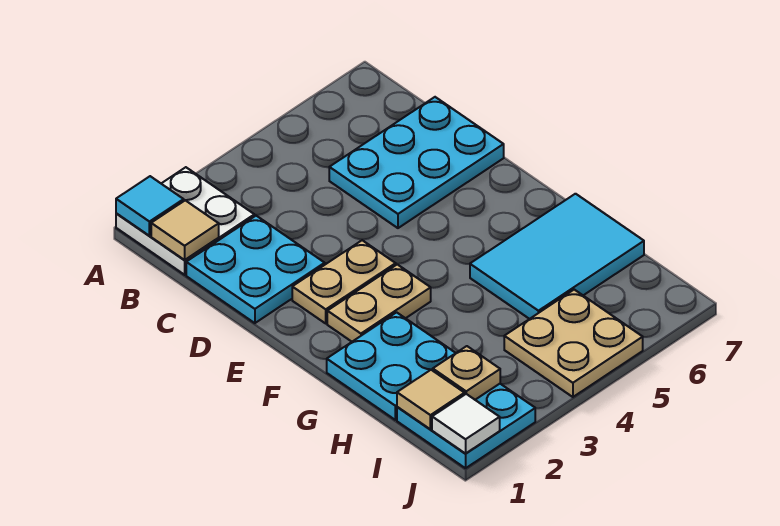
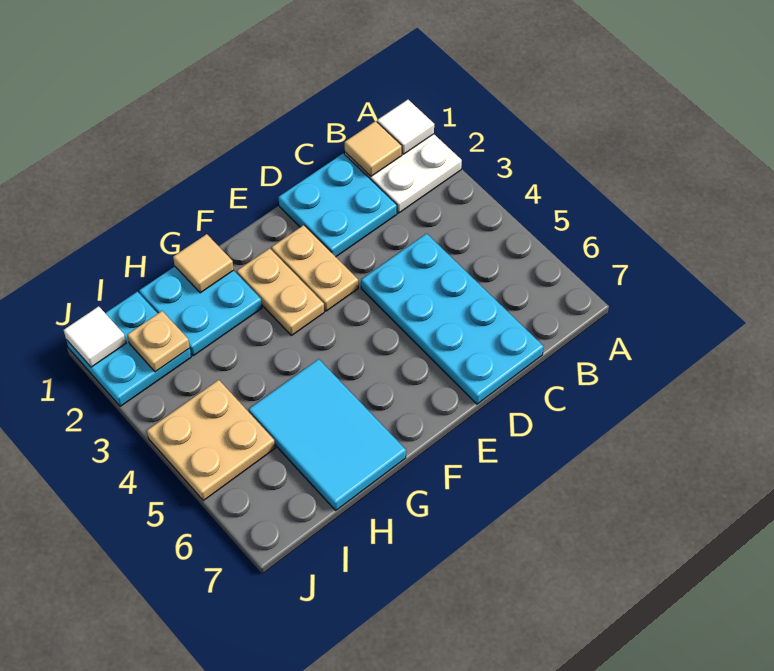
cyan tile A1 level 2 -> white tile A1 level 2
cyan plate C5:D7 level 1 -> cyan plate C4:D7 level 1
tan tile I1 level 2 -> tan tile G1 level 2

